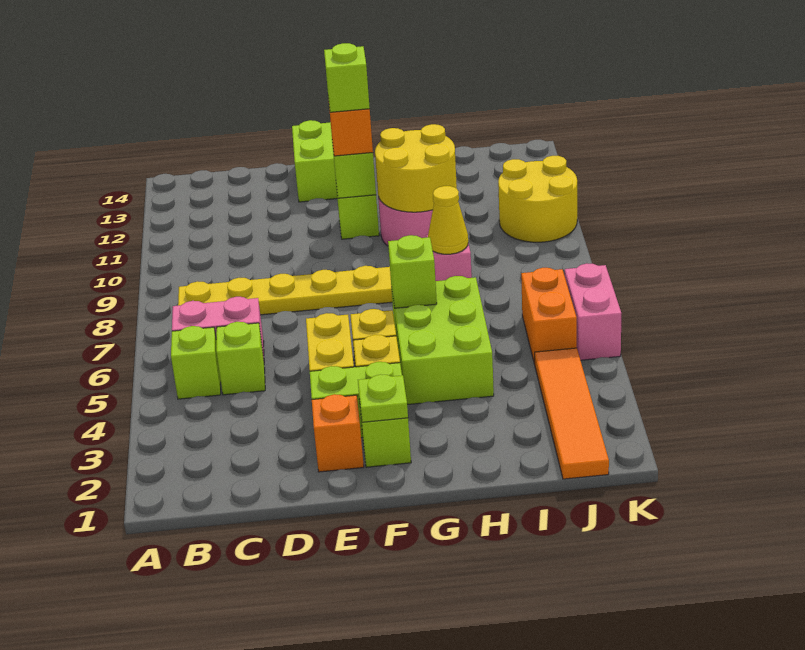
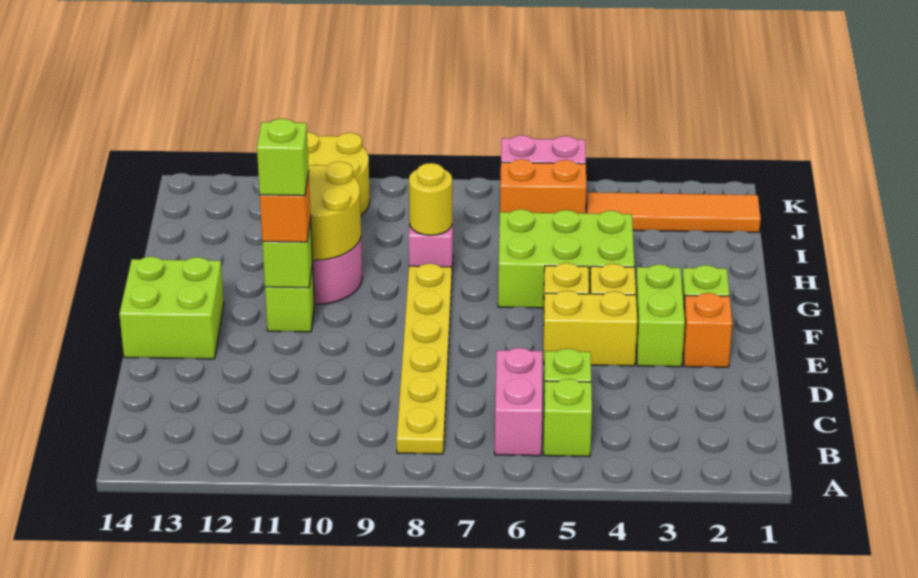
lime plate F2 level 2 -> none
lime brick G6 level 2 -> none
yellow cone H8 level 2 -> yellow round brick H8 level 2

